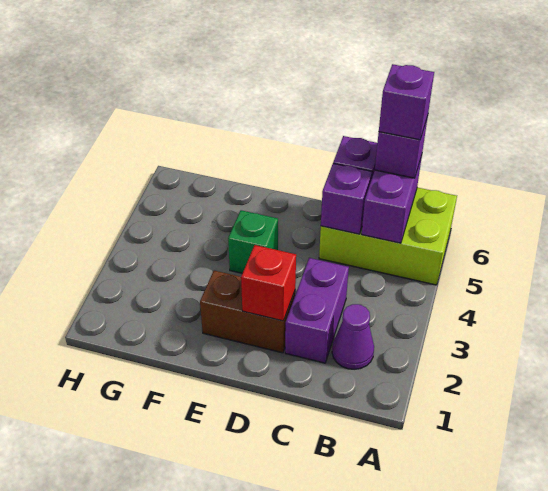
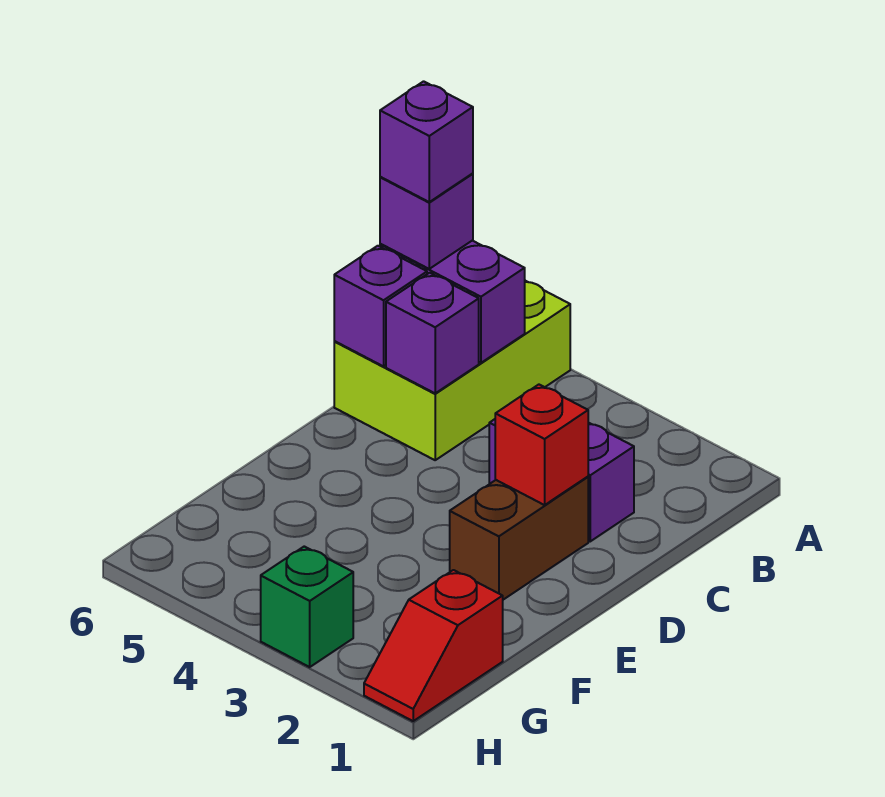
purple cone B2 level 1 -> none
green brick E4 level 1 -> green brick H3 level 1
none -> red slope G1:H1 level 1 top G

